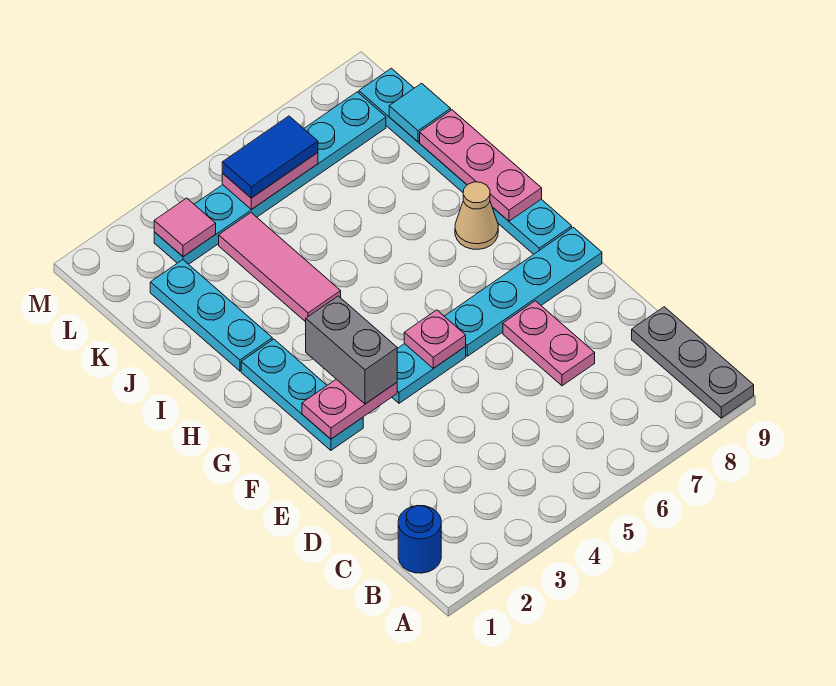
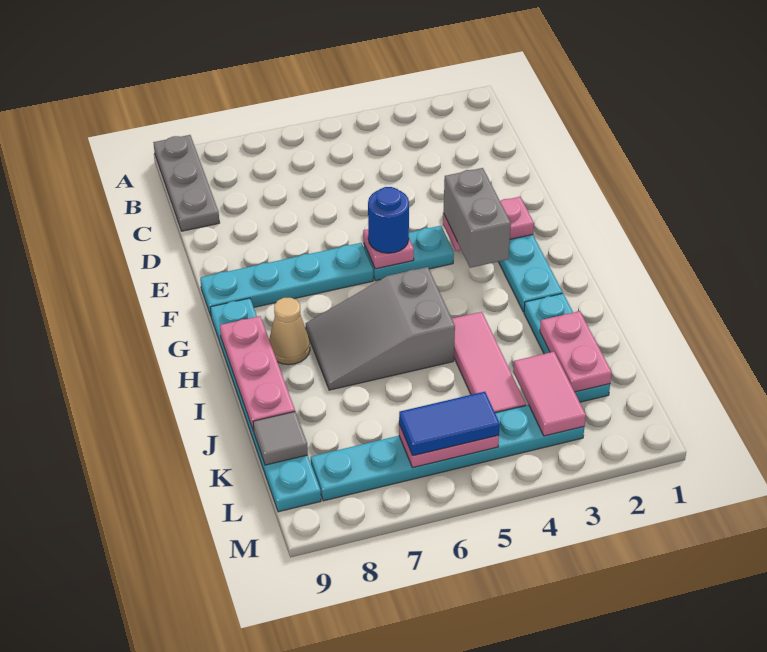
blue round brick B1 level 1 -> blue round brick F5 level 3
pink plate D7:E7 level 1 -> pink plate J2:K2 level 2
none -> grey slope H5:I7 level 1 top 5
cyan tile K9 level 2 -> grey tile K9 level 2
pink tile L3 level 2 -> pink tile K3:L3 level 2

